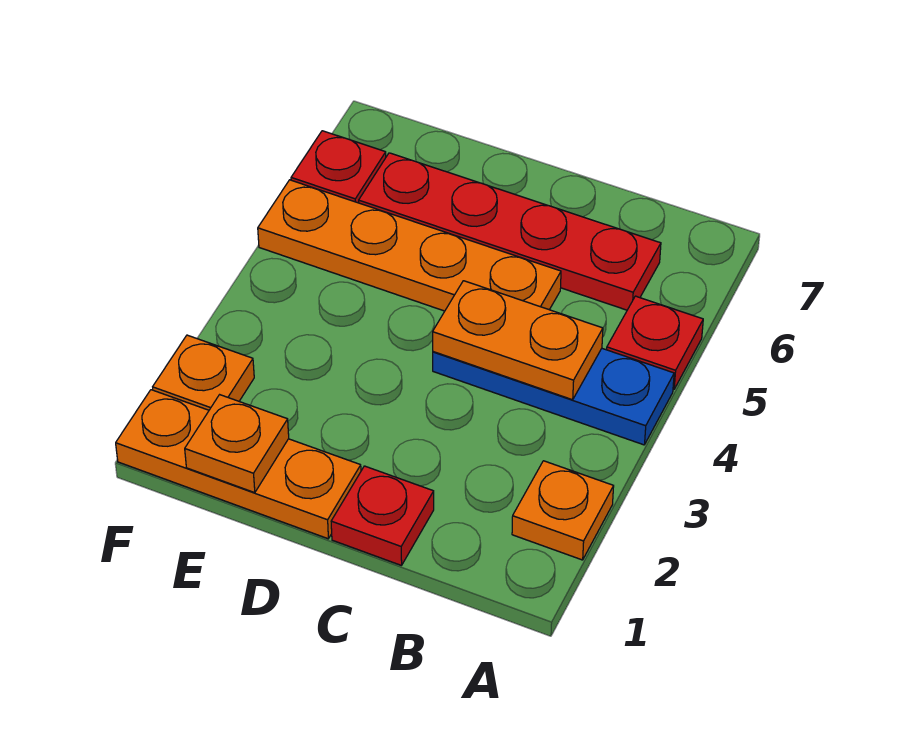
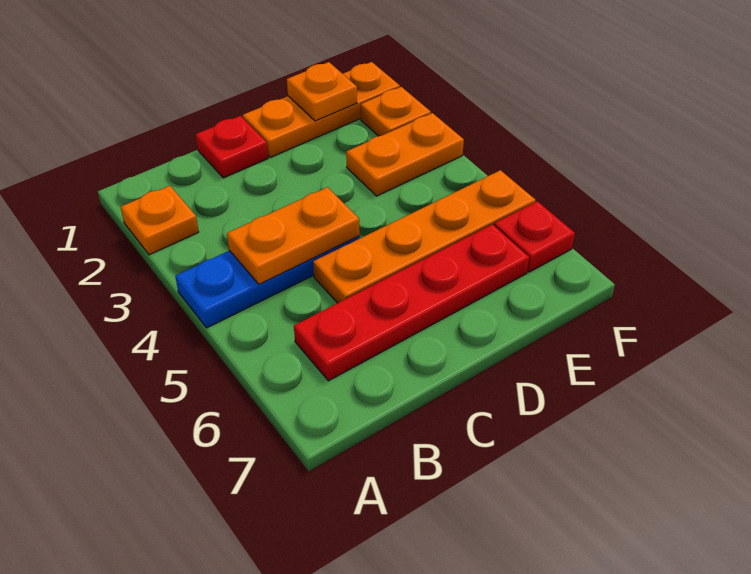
red plate A5 level 1 -> none
none -> orange plate E3:F3 level 1

